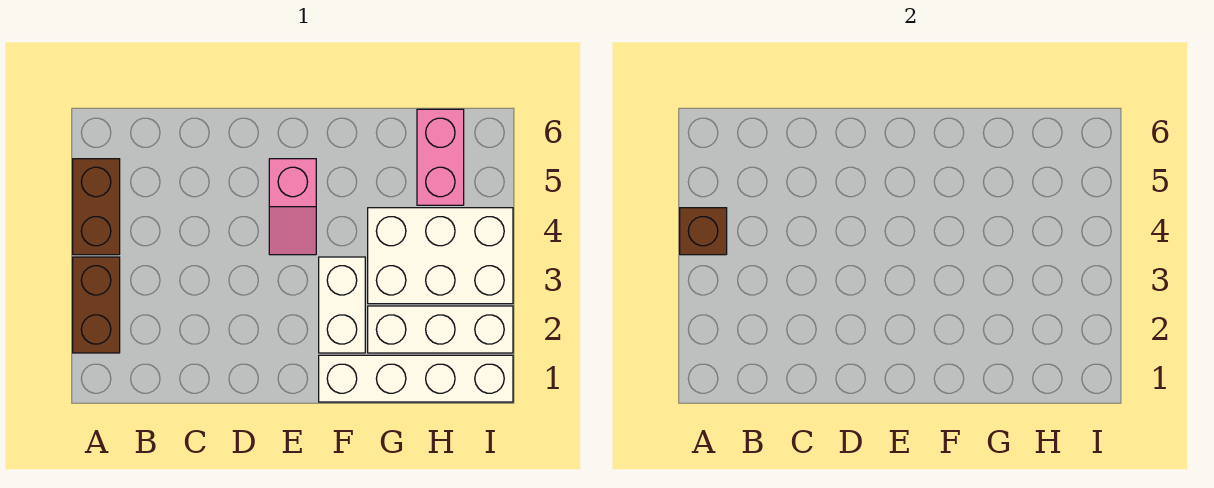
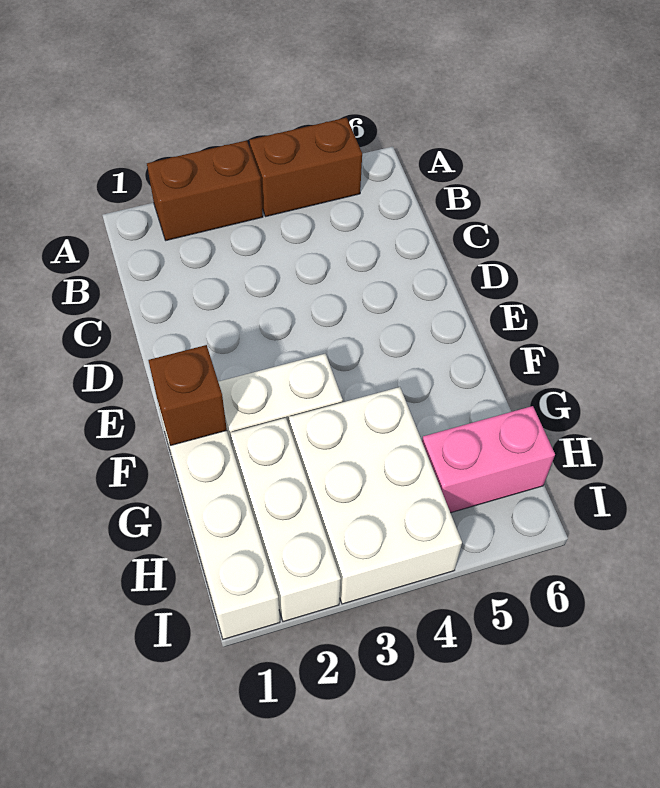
brown brick A4 level 2 -> brown brick F1 level 2
pink slope E4:E5 level 1 top 5 -> none

